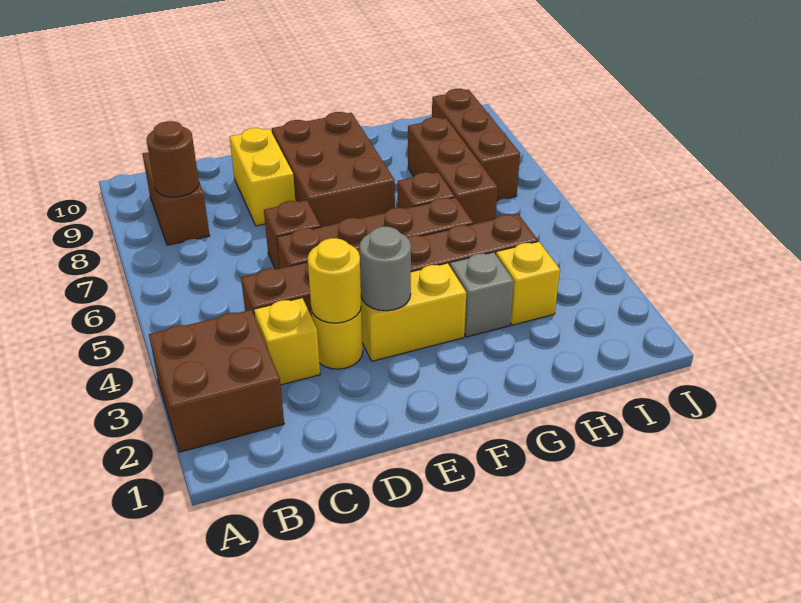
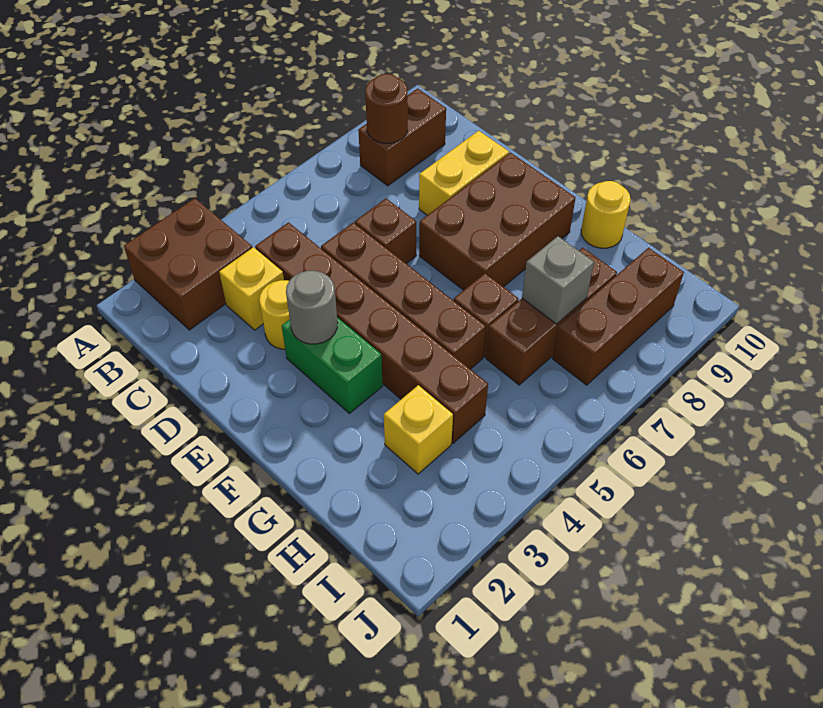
yellow round brick D3 level 2 -> yellow round brick G10 level 1
yellow brick E3:F3 level 1 -> green brick E3:F3 level 1
grey brick G3 level 1 -> grey brick H7 level 2

